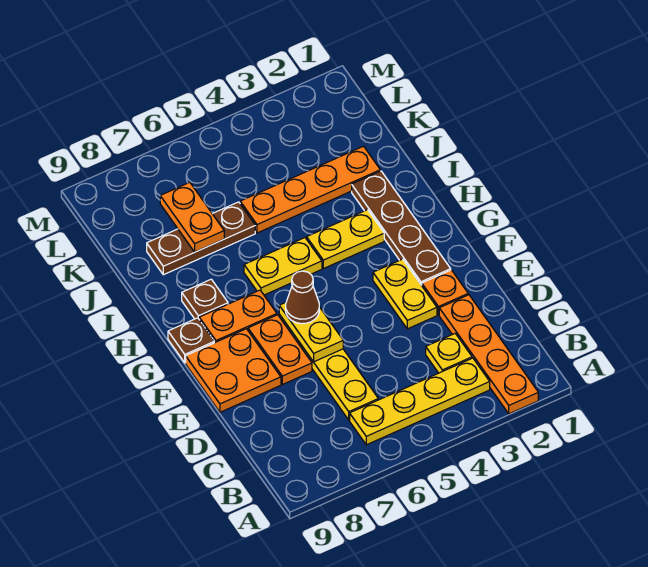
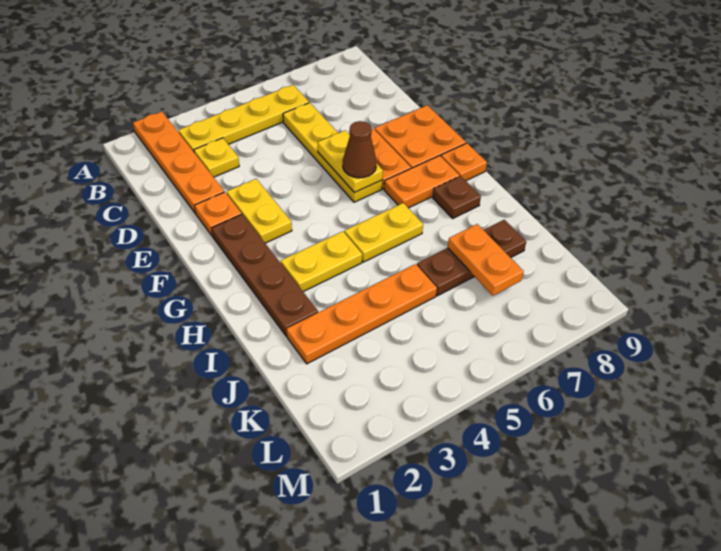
brown plate G9 level 1 -> orange plate G9 level 1

